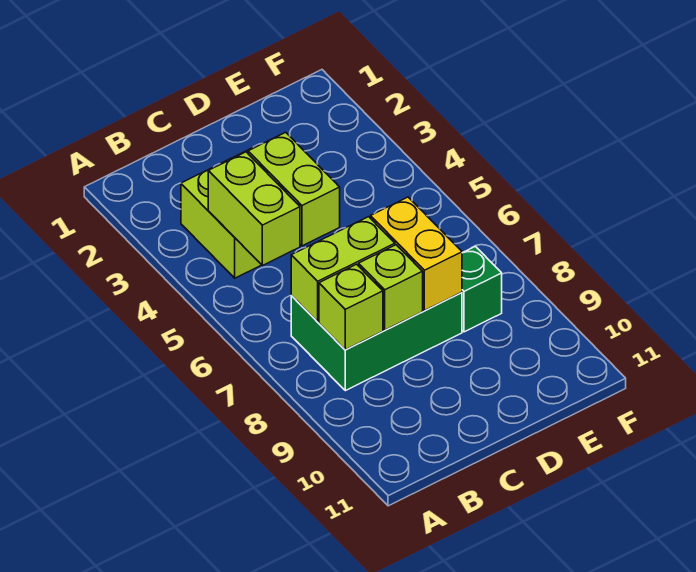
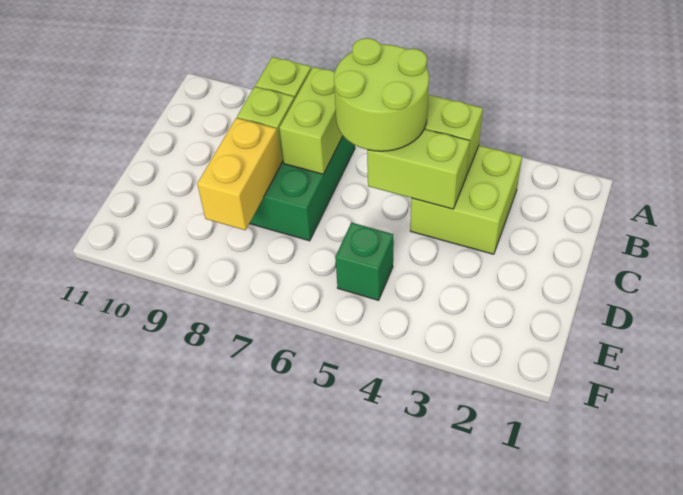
none -> lime round brick B5:C6 level 3
yellow brick D7:D8 level 2 -> yellow brick D8:E8 level 2
green brick E8 level 1 -> green brick E5 level 1

